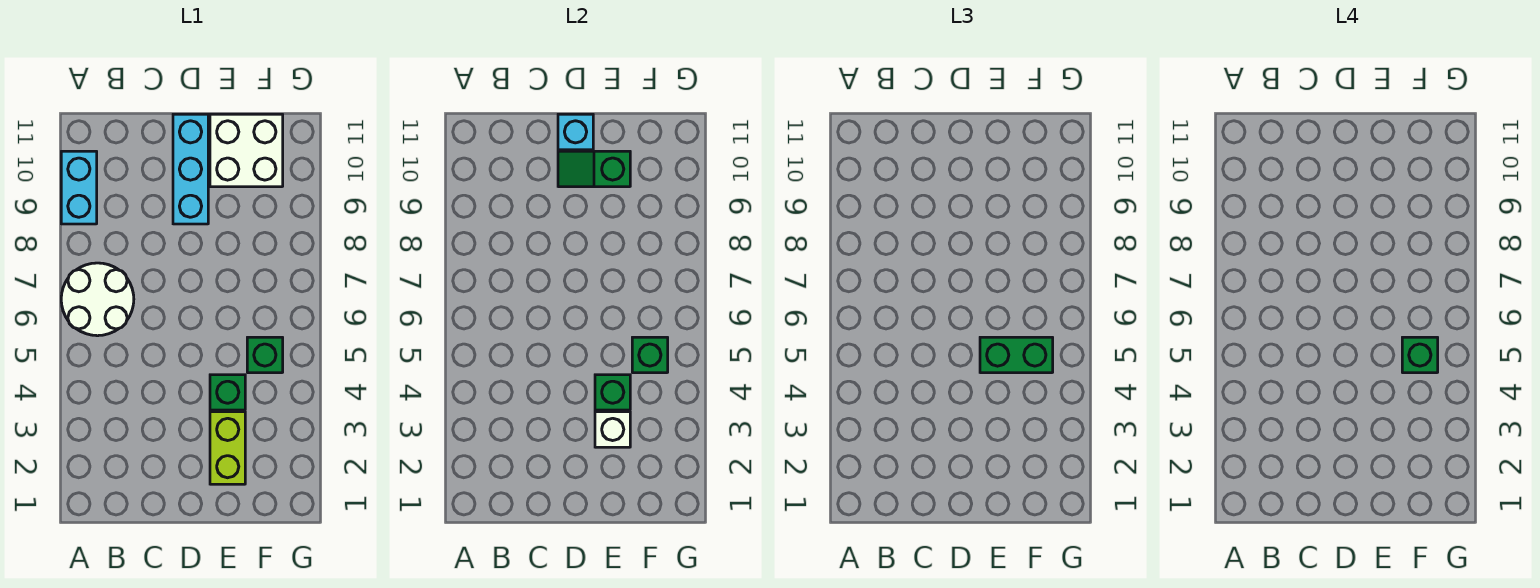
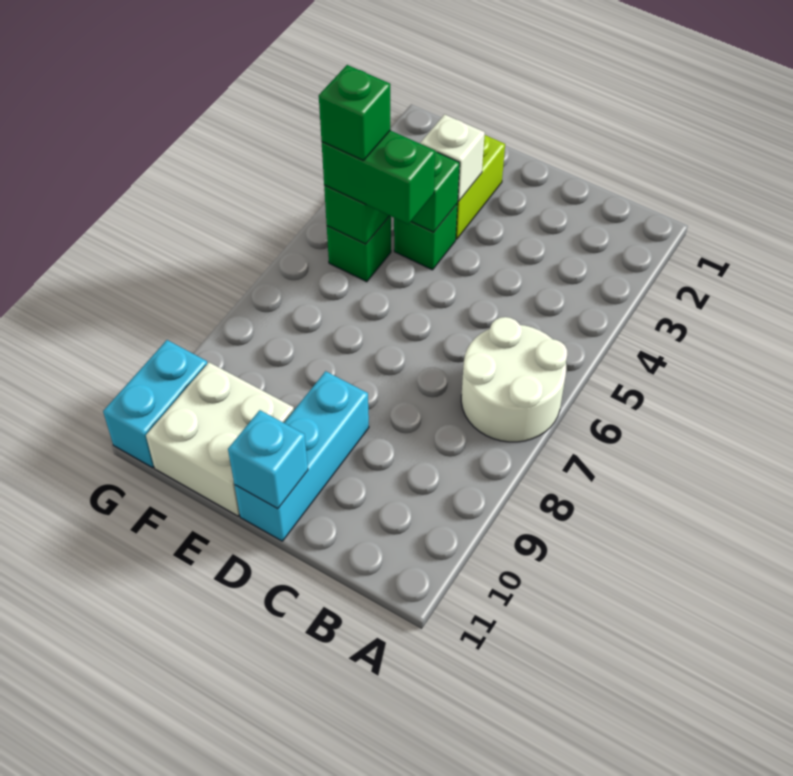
cyan brick A9:A10 level 1 -> cyan brick G10:G11 level 1
green slope D10:E10 level 2 top E -> none

